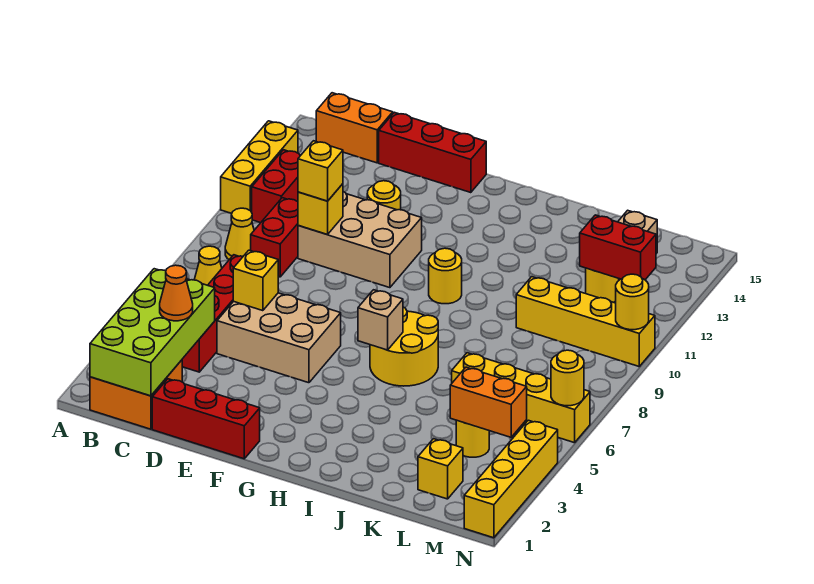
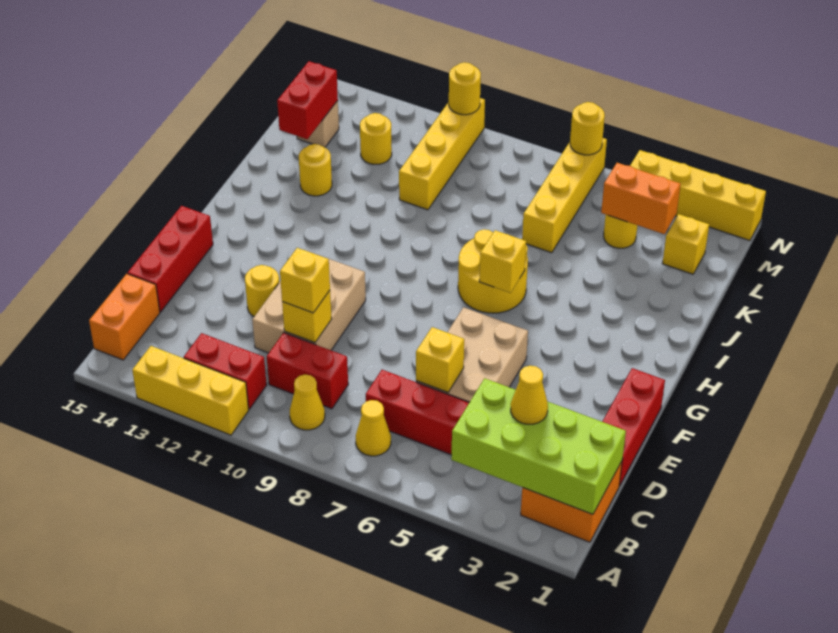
orange cone C3 level 3 -> yellow cone C3 level 3
tan brick H6 level 2 -> yellow brick H6 level 2
yellow round brick H10 level 1 -> yellow round brick J13 level 1
orange brick L4:M4 level 2 -> orange brick L3:L4 level 2
red brick L12:M12 level 2 -> red brick K14:L14 level 2

